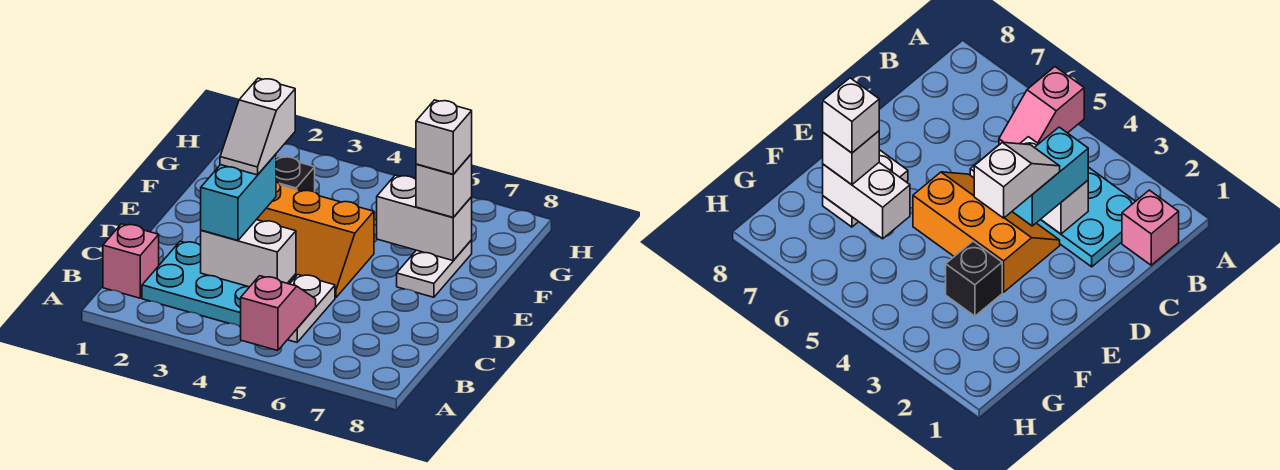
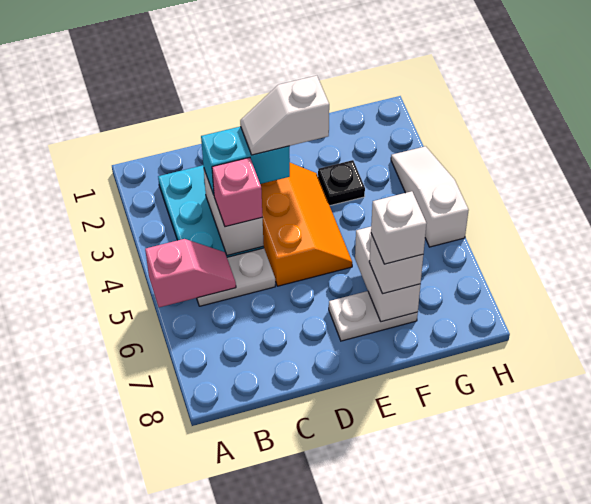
pink brick B1 level 1 -> pink brick C4 level 3
orange slope D3:E5 level 1 top E -> orange slope D3:E5 level 1 top D
black brick F3 level 1 -> black plate F3 level 1
none -> white slope H3:H5 level 1 top 5

